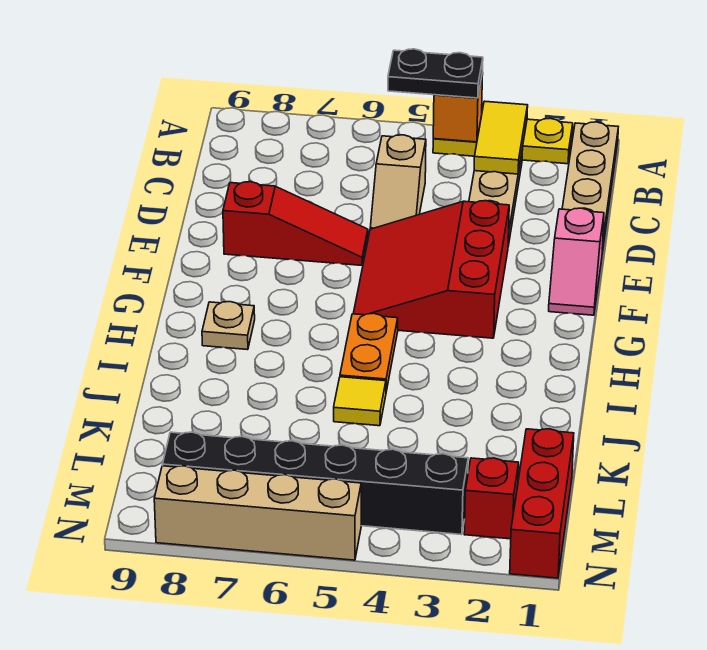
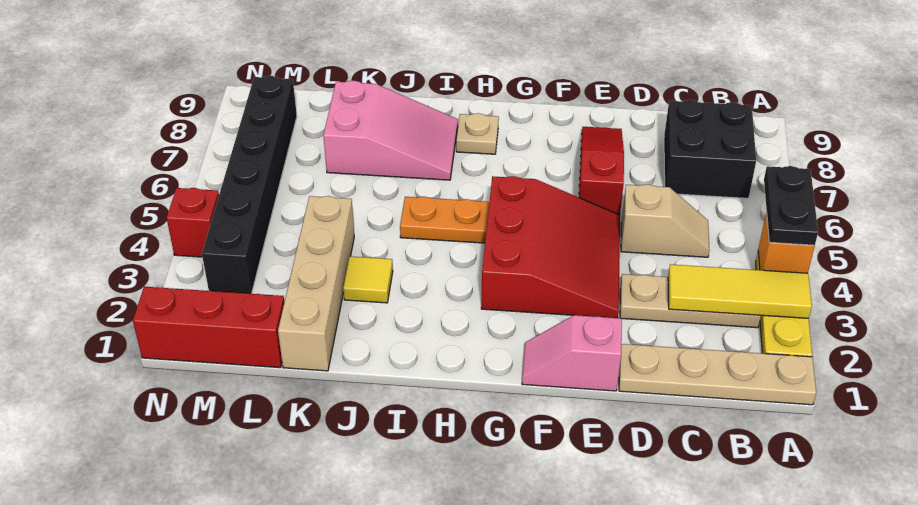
yellow tile A3:B3 level 2 -> yellow tile A3:C3 level 2
none -> black brick B7:C8 level 1
tan slope C5:D5 level 1 top C -> tan slope C5:D5 level 1 top D
red slope E3:G5 level 1 top 3 -> red slope E3:G5 level 1 top G
red slope E6:E8 level 1 top 8 -> red slope E6:E8 level 1 top 6
none -> pink slope I7:K8 level 1 top K
yellow tile J5 level 1 -> yellow tile J3 level 1
red brick M2 level 1 -> red brick N4 level 1
tan brick N5:N8 level 1 -> tan brick K1:K4 level 1

